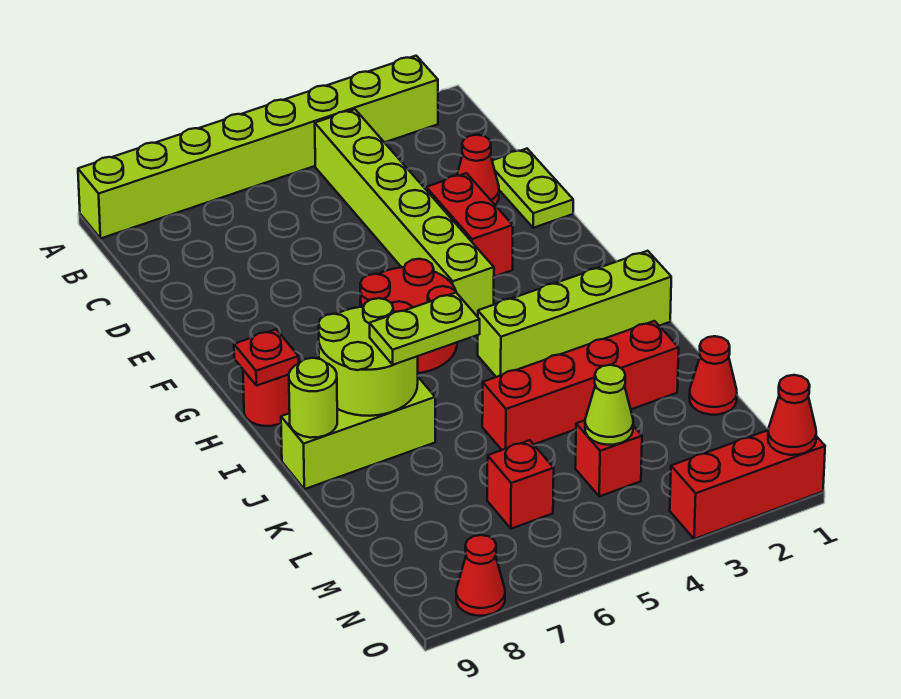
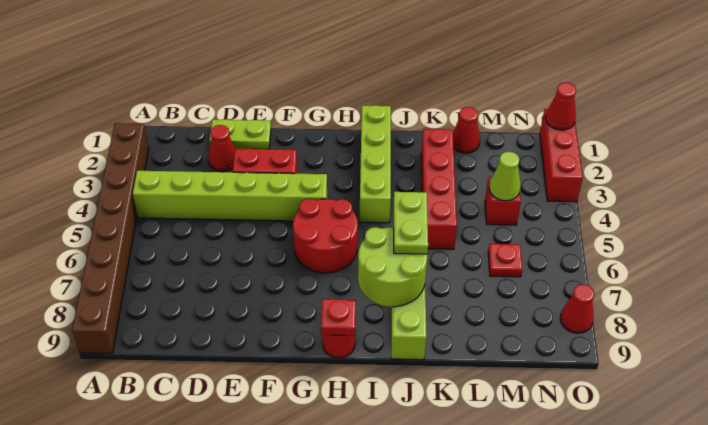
lime brick A2:A9 level 1 -> brown brick A2:A9 level 1
lime round brick J9 level 2 -> none
red brick M6 level 1 -> red plate M6 level 1

